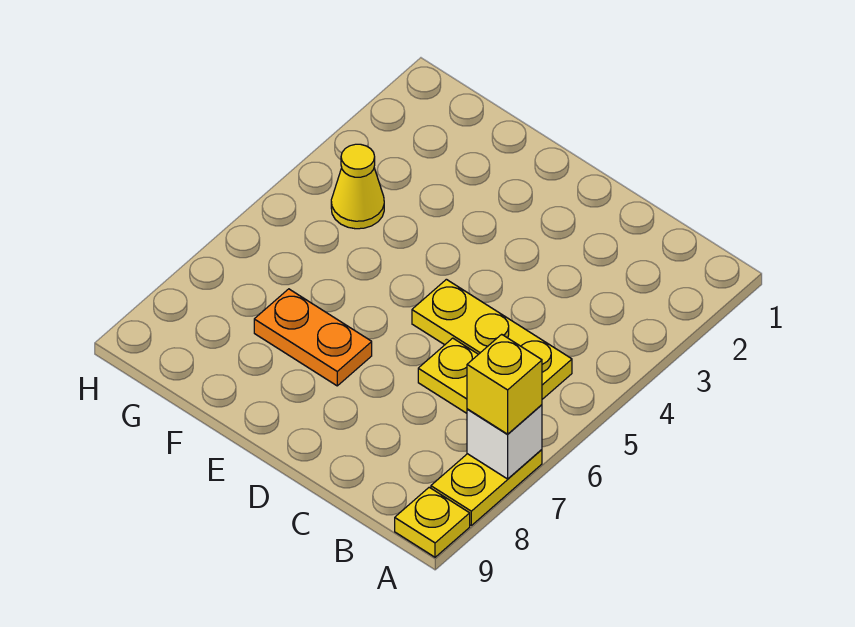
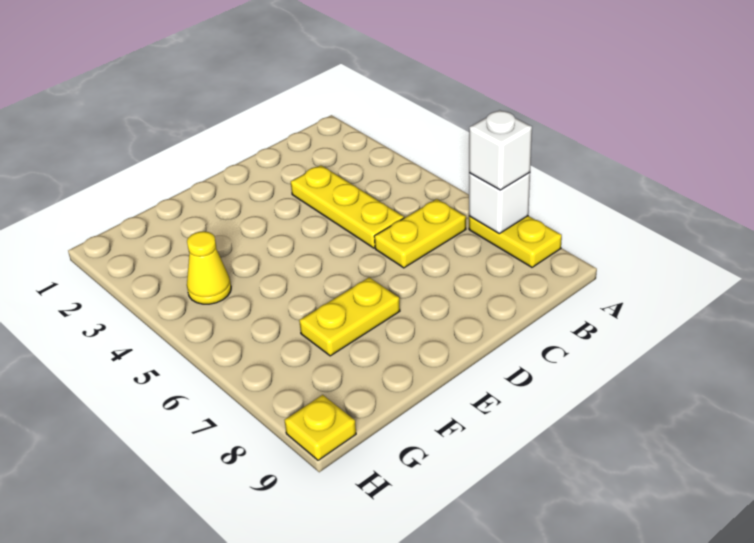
yellow brick A7 level 3 -> white brick A7 level 3
yellow plate A9 level 1 -> yellow plate H9 level 1
yellow plate B5:D5 level 1 -> yellow plate C3:C5 level 1
orange plate E7:F7 level 1 -> yellow plate E7:F7 level 1

